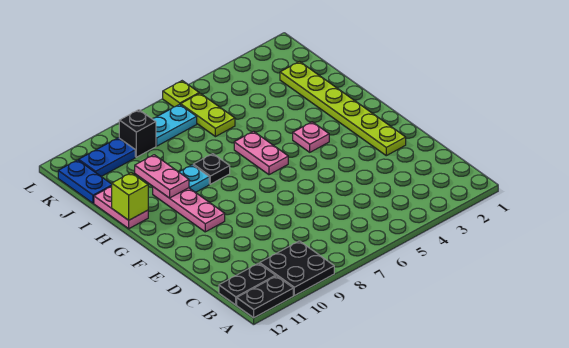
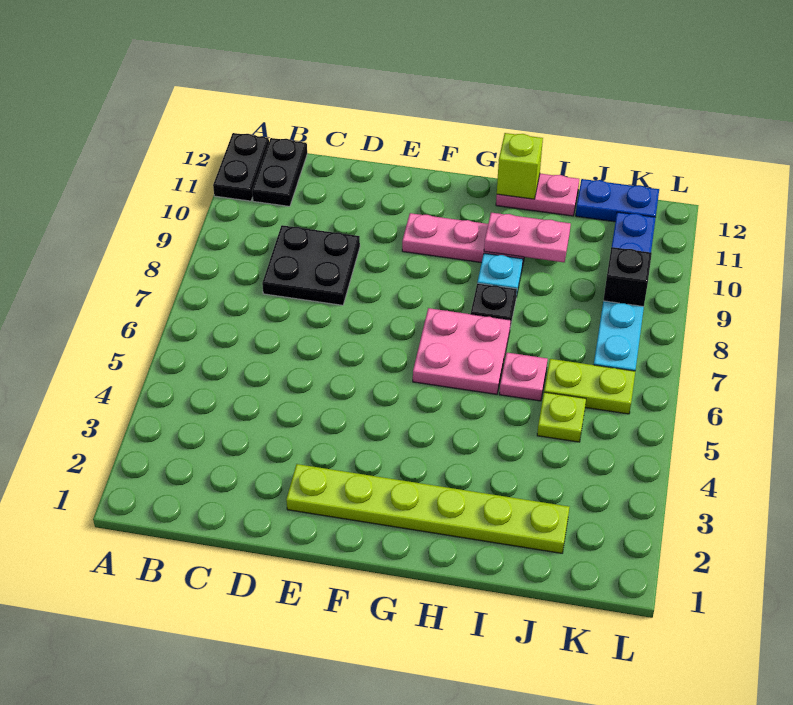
black plate A9:B10 level 1 -> black plate C8:D9 level 1
pink plate G4 level 1 -> pink plate I6 level 1
pink plate G6:H6 level 1 -> pink plate G6:H7 level 1
lime plate L6 level 1 -> lime plate J5 level 1

